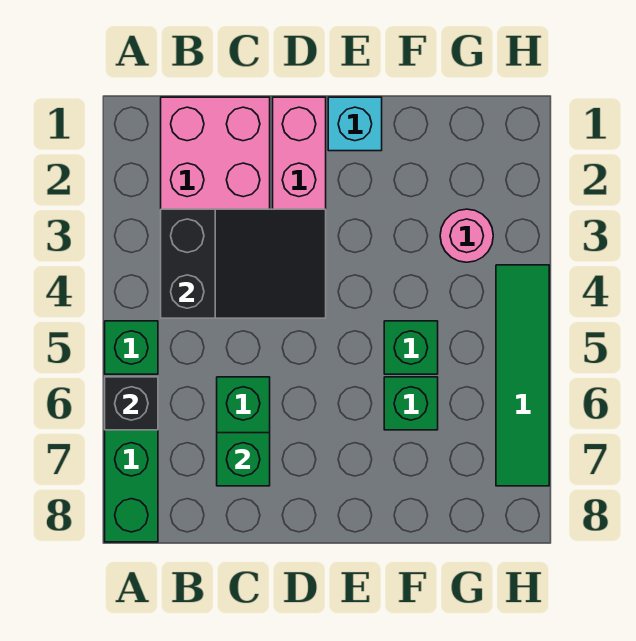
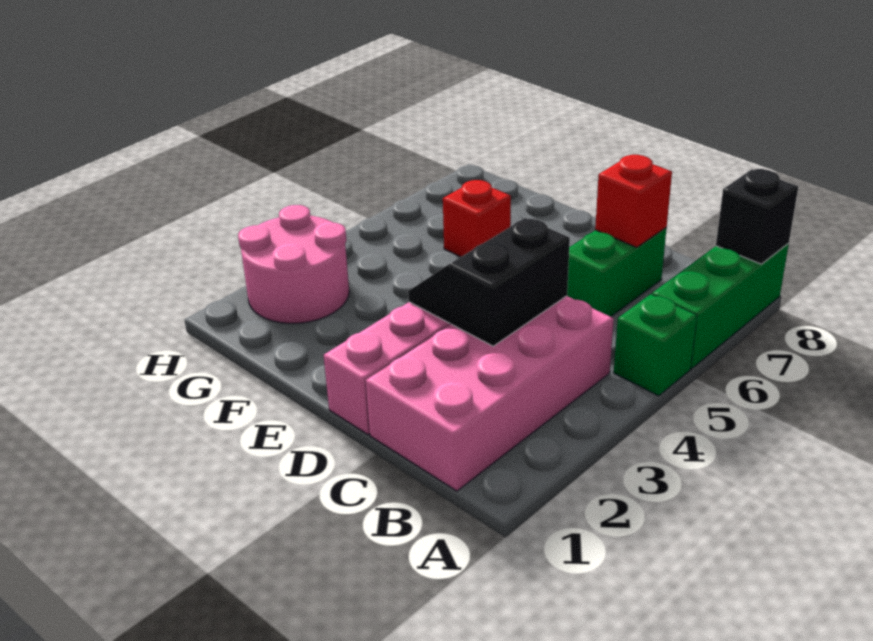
black brick A6 level 2 -> black brick A8 level 2
black slope B3:D4 level 2 top B -> black slope C3:D4 level 2 top C
green brick C7 level 2 -> red brick C7 level 2
cyan brick E1 level 1 -> none
green brick F5 level 1 -> none
green brick F6 level 1 -> red brick F6 level 1
pink round brick G3 level 1 -> pink round brick G2:H3 level 1
green tile H4:H7 level 1 -> none

